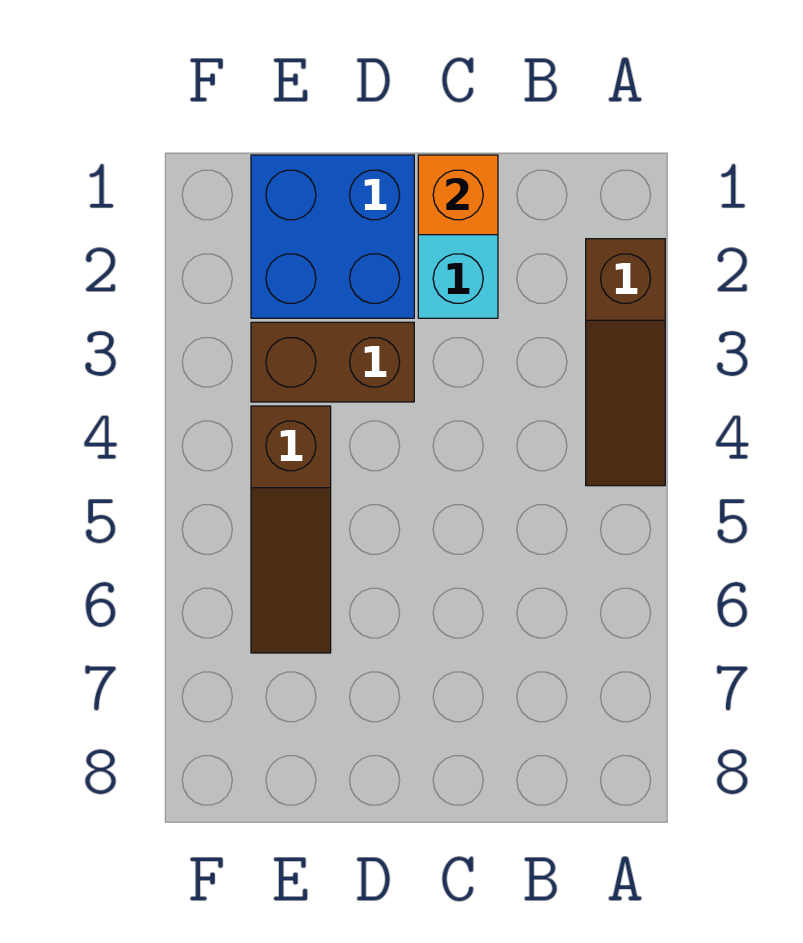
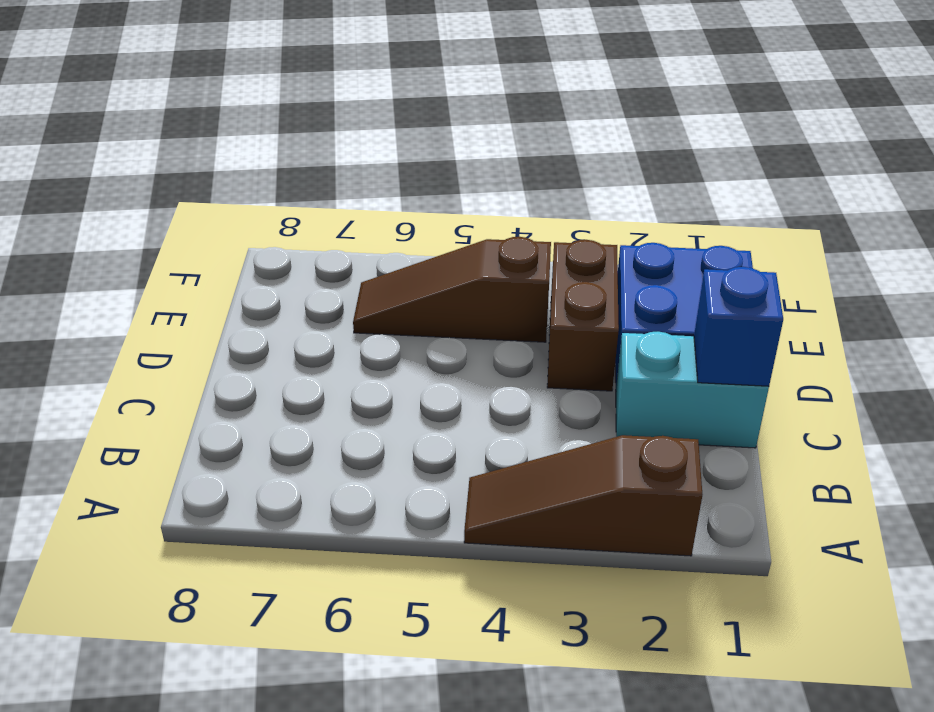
orange brick C1 level 2 -> blue brick C1 level 2

